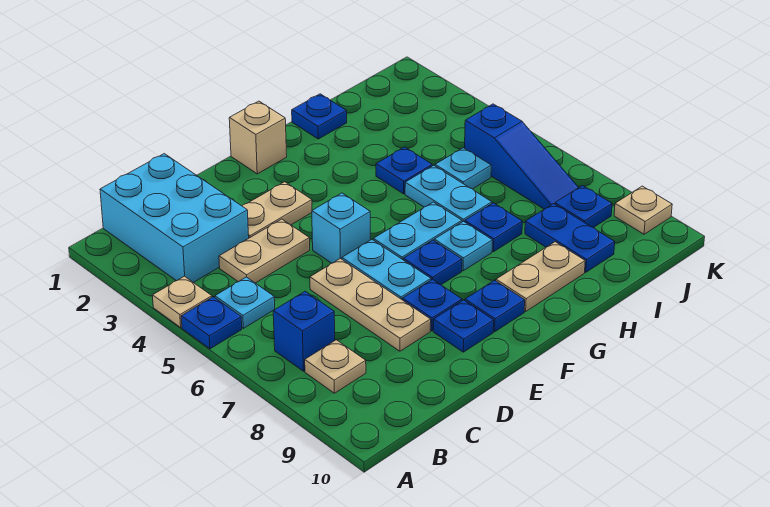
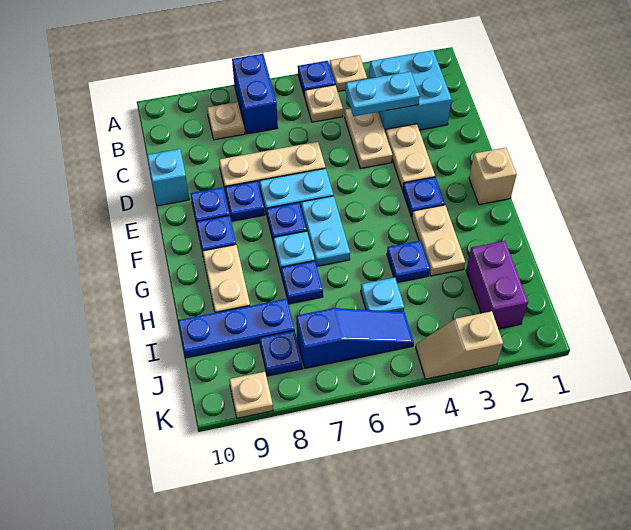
cyan brick B1:C3 level 1 -> cyan brick B2:C3 level 1
cyan plate B5 level 1 -> tan plate B5 level 1
blue brick B7 level 1 -> blue brick A7:B7 level 1
cyan brick E5 level 1 -> cyan brick D10 level 1
none -> tan plate G3:H3 level 1
blue plate H1 level 1 -> blue plate F3 level 1
cyan plate H5:H6 level 1 -> cyan plate C3:C4 level 2
none -> purple brick I2:J2 level 1
blue plate I8:I9 level 1 -> blue plate I8:I10 level 1
blue slope J5:J7 level 1 top 5 -> blue slope J5:J7 level 1 top 7
none -> tan slope K3:K4 level 1 top 3

